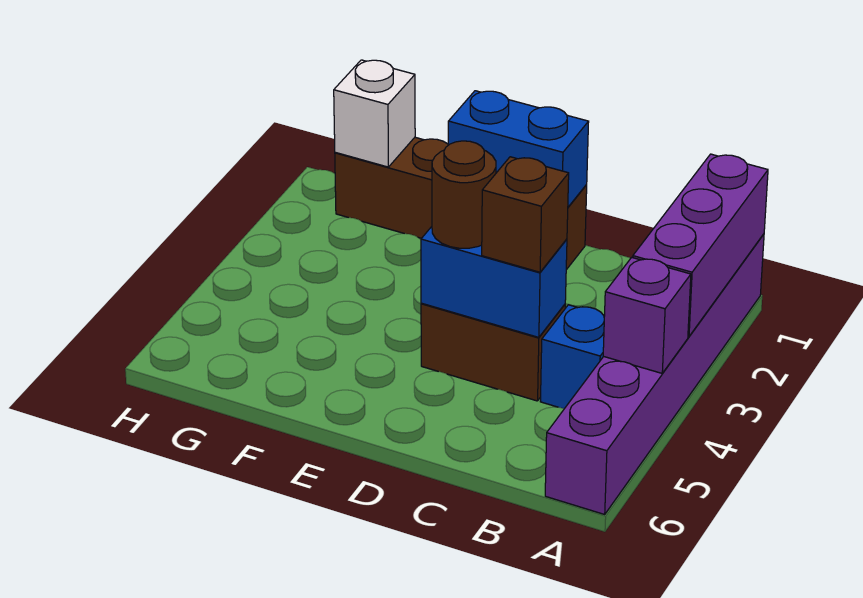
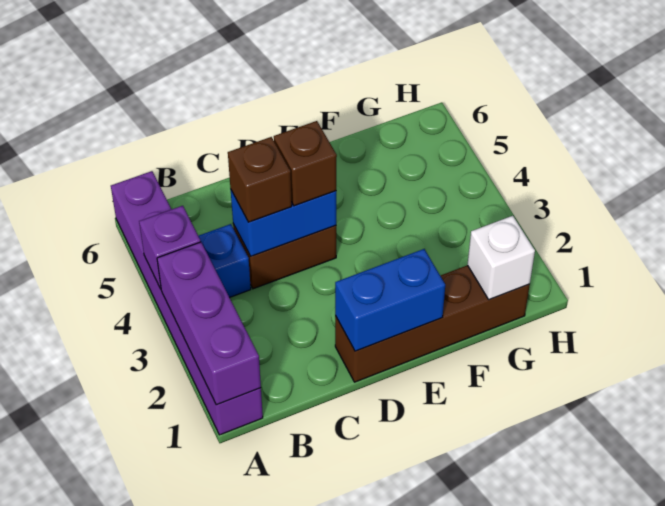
brown round brick D4 level 3 -> brown brick D4 level 3

